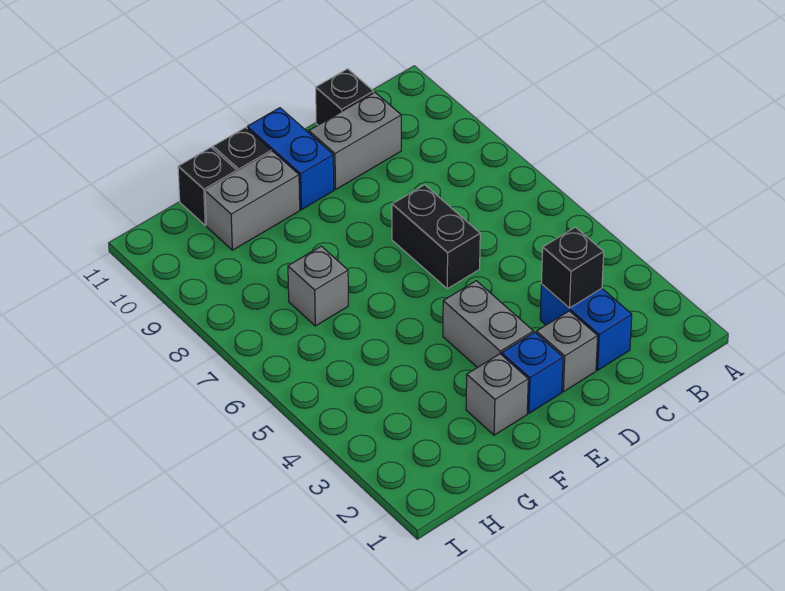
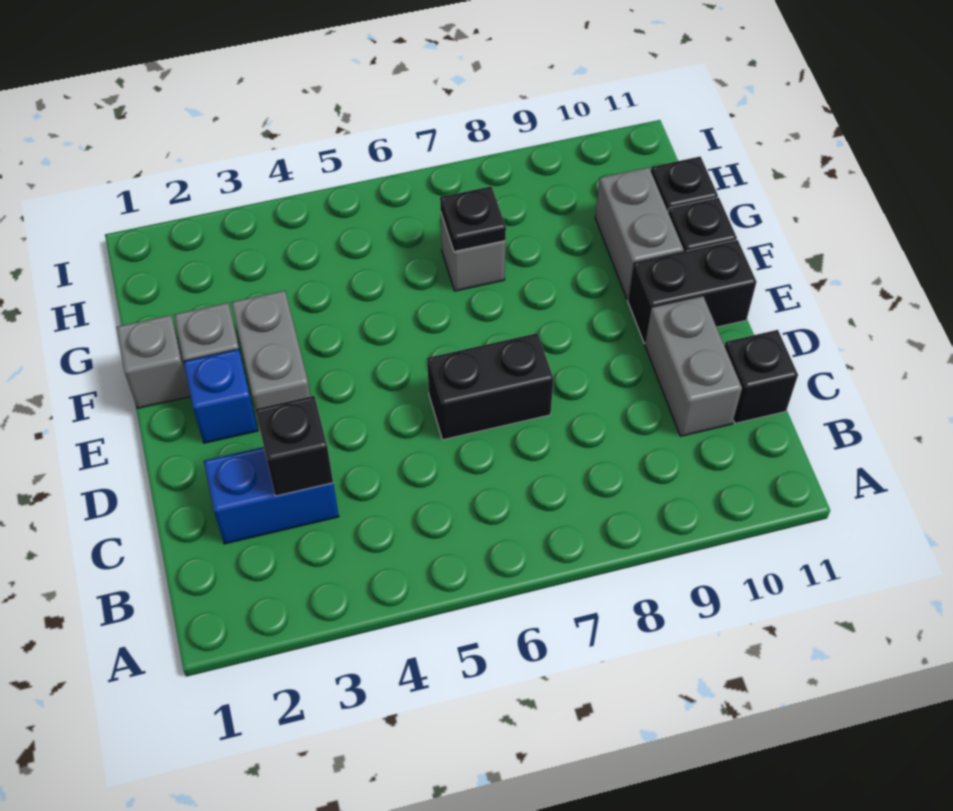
grey brick D2 level 1 -> grey brick F1 level 1
grey brick E3:E4 level 1 -> grey brick E3:F3 level 1
blue brick E10:E11 level 1 -> black brick E10:E11 level 1
none -> black plate G7 level 2

